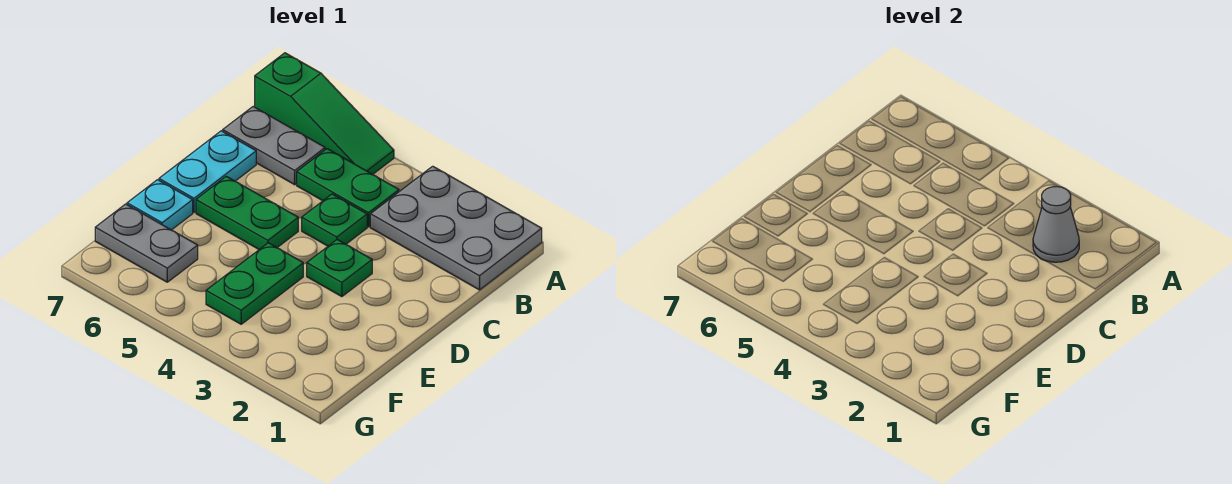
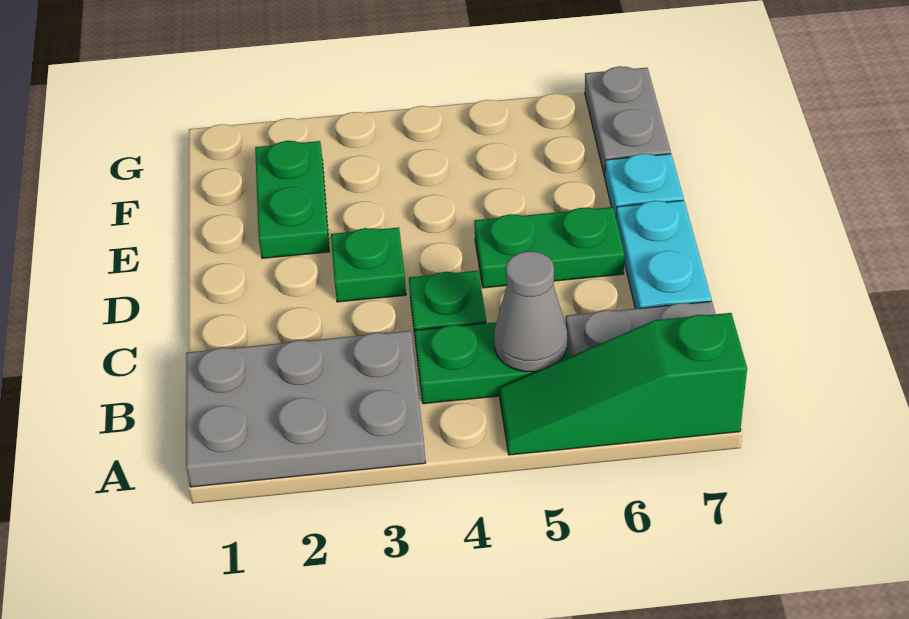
grey cone B2 level 2 -> grey cone B5 level 2
green plate E4:F4 level 1 -> green plate E2:F2 level 1
grey plate F6:F7 level 1 -> grey plate F7:G7 level 1

